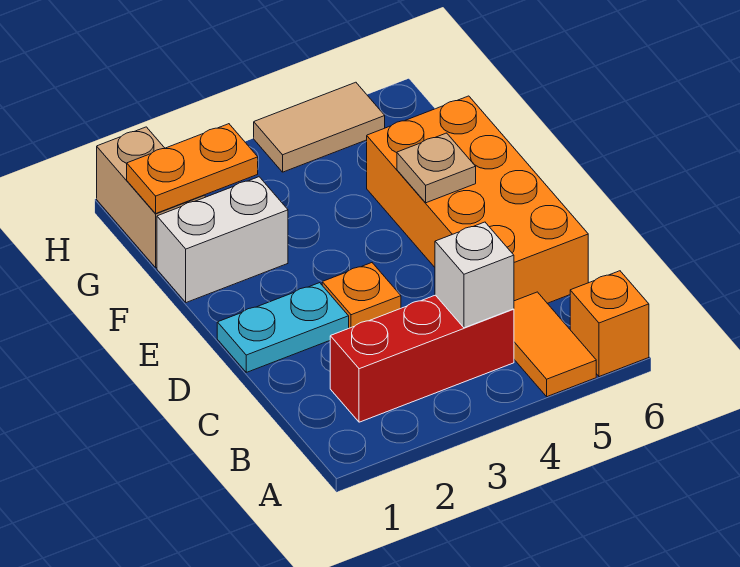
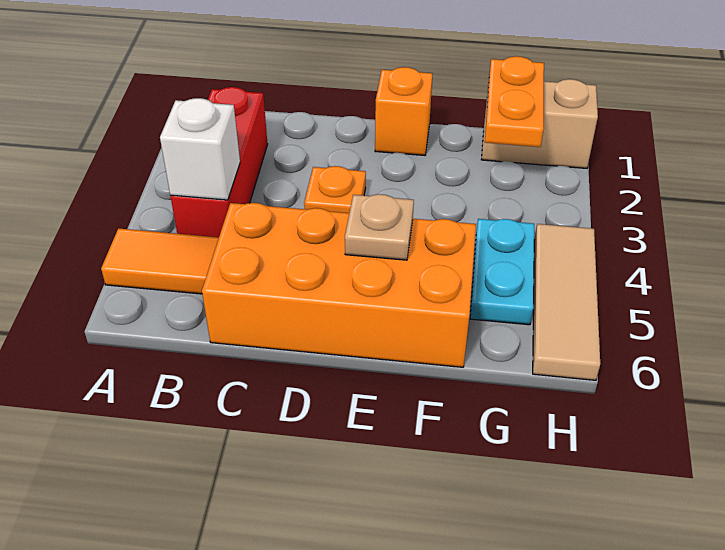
orange brick A6 level 1 -> orange brick E1 level 1
cyan plate D1:D2 level 1 -> cyan plate G4:G5 level 1
white brick F1:F2 level 1 -> none
tan tile H4:H5 level 1 -> tan tile H4:H6 level 1

